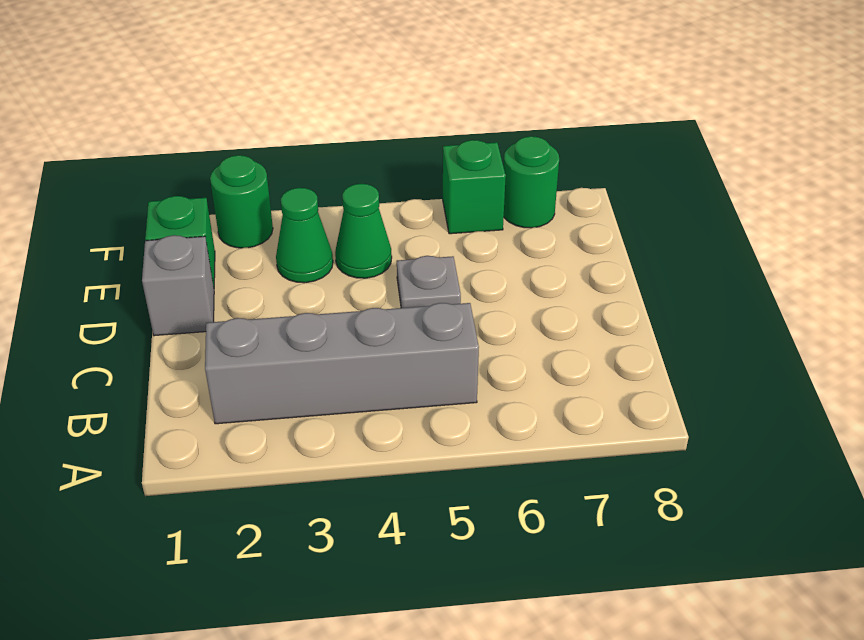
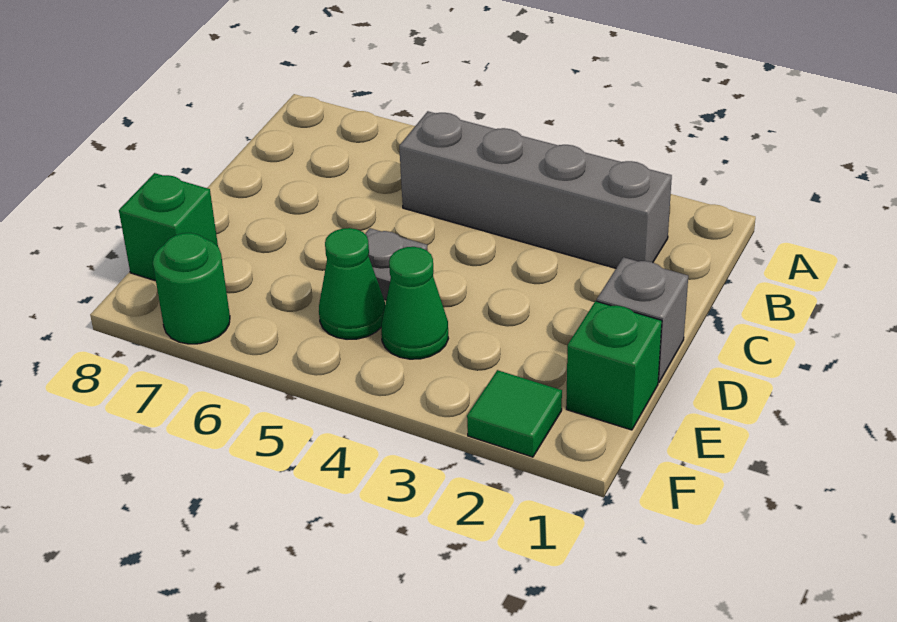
green cone E3 level 1 -> green cone E5 level 1
green round brick F2 level 1 -> green tile F2 level 1
green brick F6 level 1 -> green brick E8 level 1

